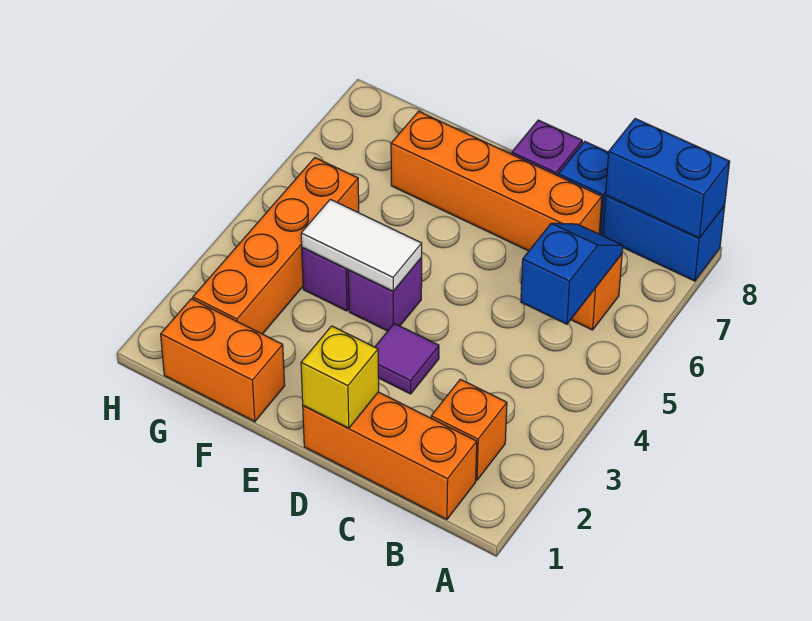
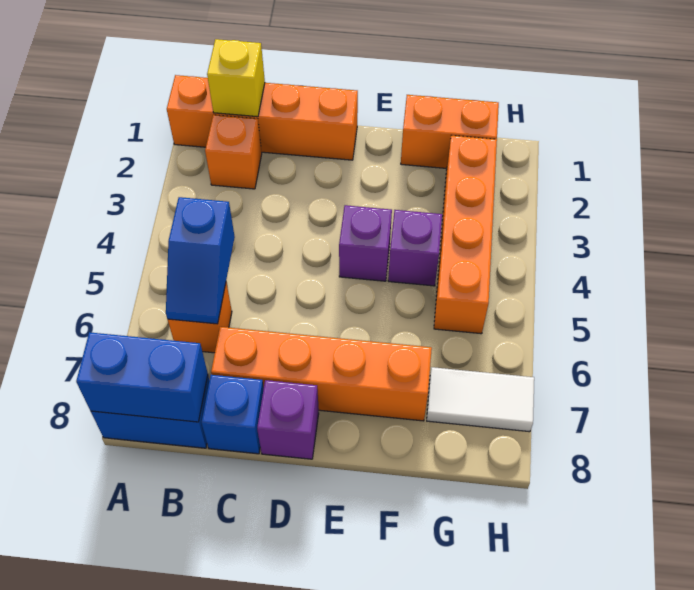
orange brick B1:D1 level 1 -> orange brick A1:D1 level 1
yellow brick D1 level 2 -> yellow brick B1 level 2
purple tile D3 level 1 -> none
white tile E4:F4 level 2 -> white tile G7:H7 level 1

